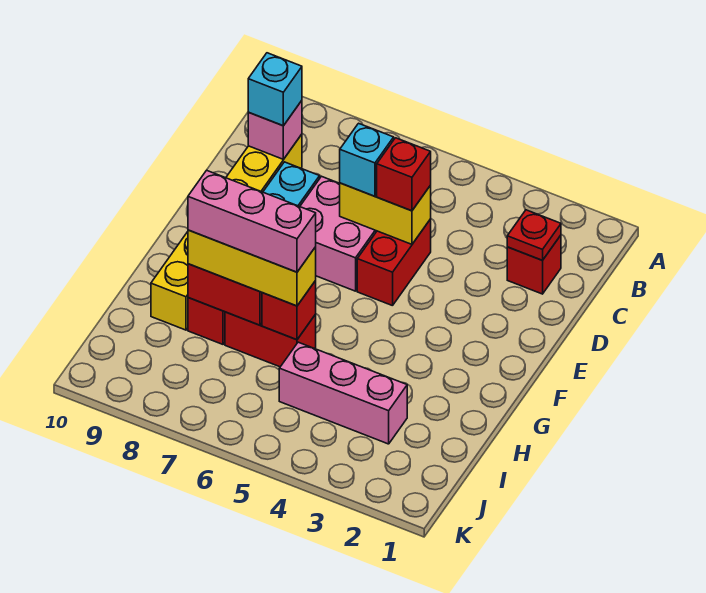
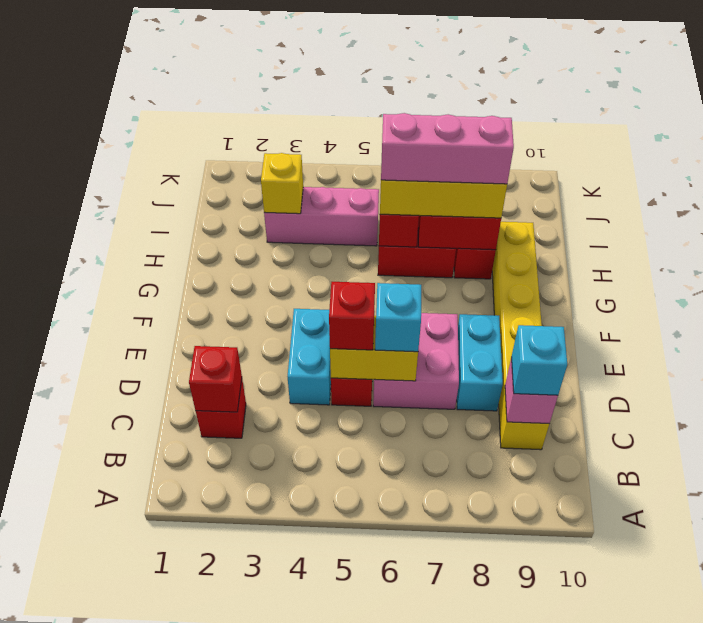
red plate C2 level 2 -> red brick C2 level 2
none -> cyan brick D4:E4 level 1
none -> yellow brick I3 level 2

